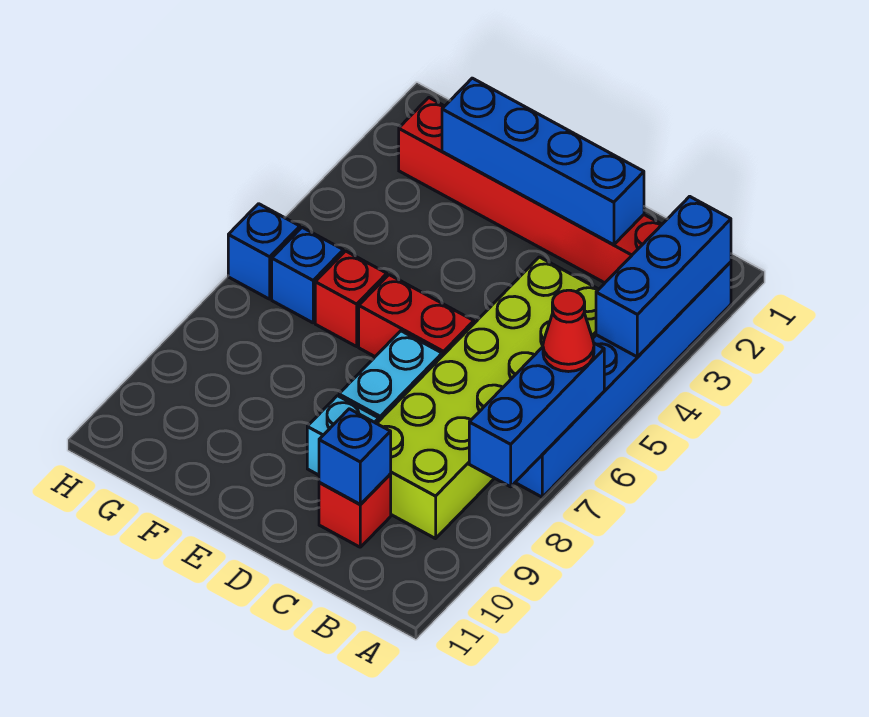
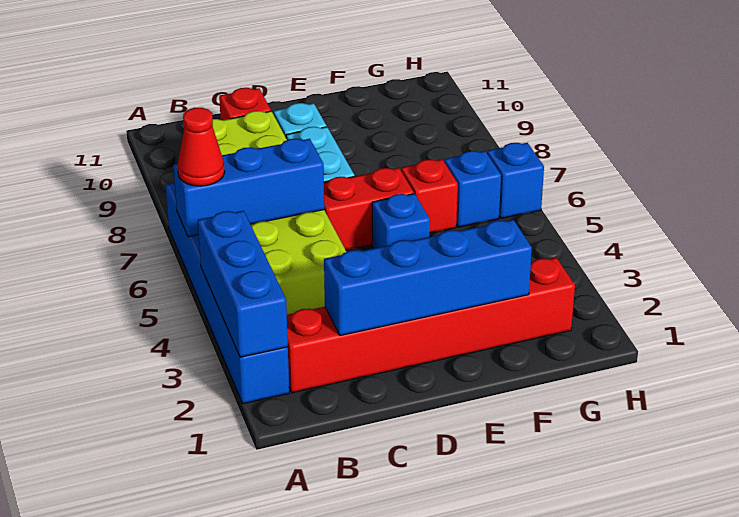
blue brick A6:A8 level 2 -> blue brick A6:C6 level 2
blue brick C10 level 2 -> blue brick E5 level 1

